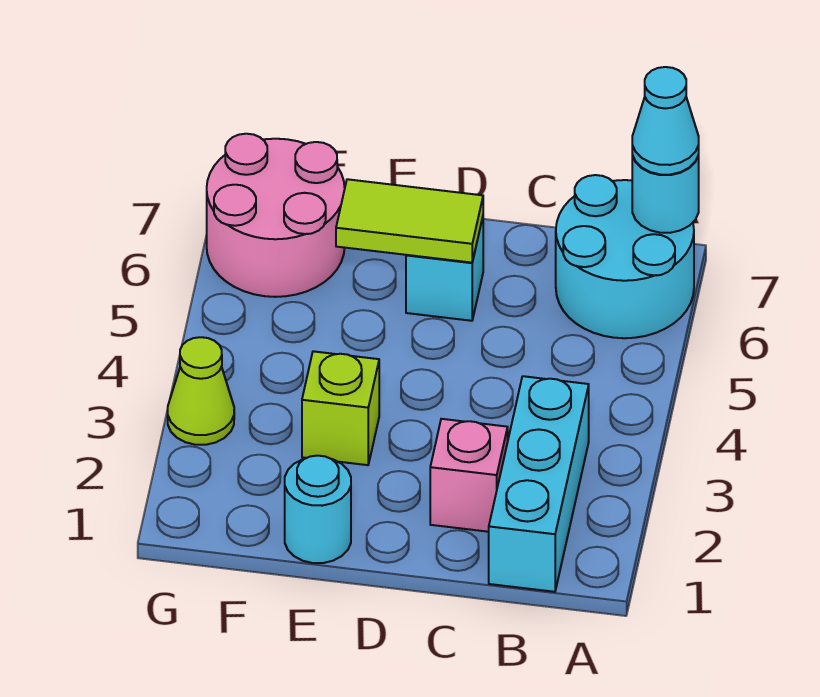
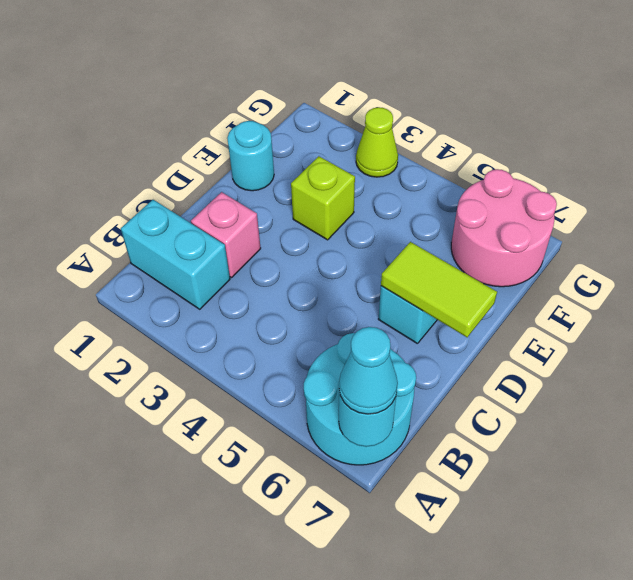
cyan brick B1:B3 level 1 -> cyan brick B1:B2 level 1
lime tile D6:E6 level 2 -> lime tile D6:D7 level 2

